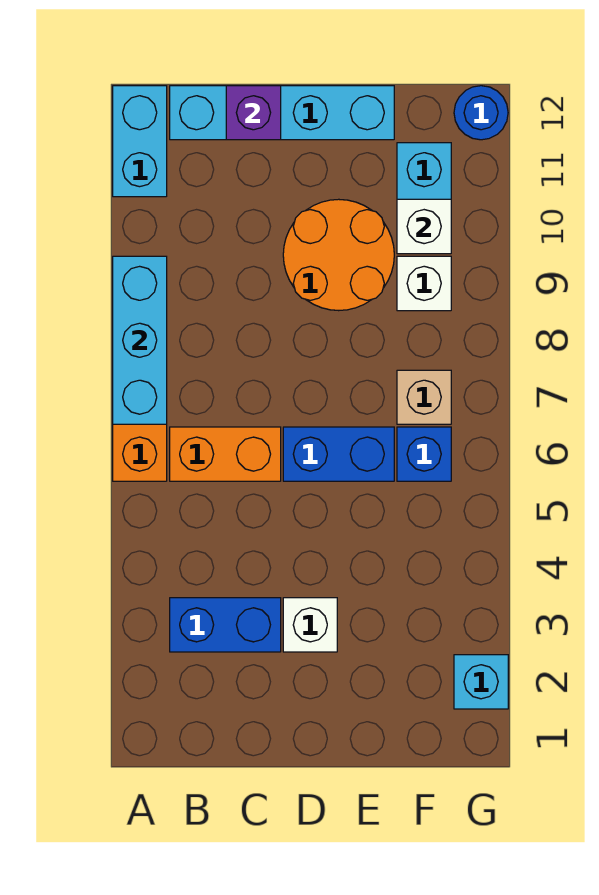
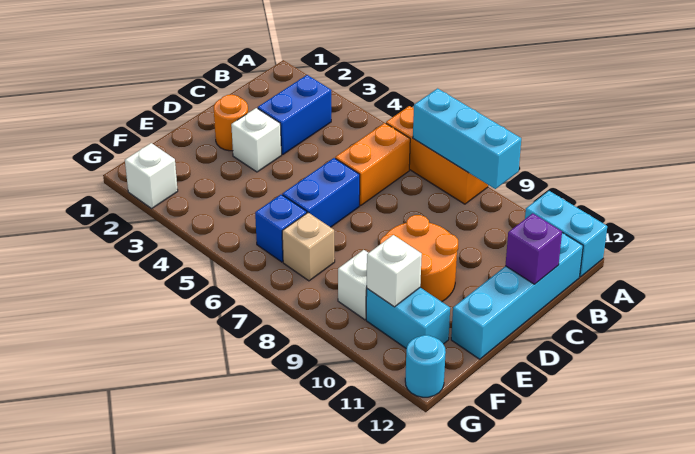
none -> orange round brick D2 level 1
cyan brick G2 level 1 -> white brick G2 level 1
blue round brick G12 level 1 -> cyan round brick G12 level 1

